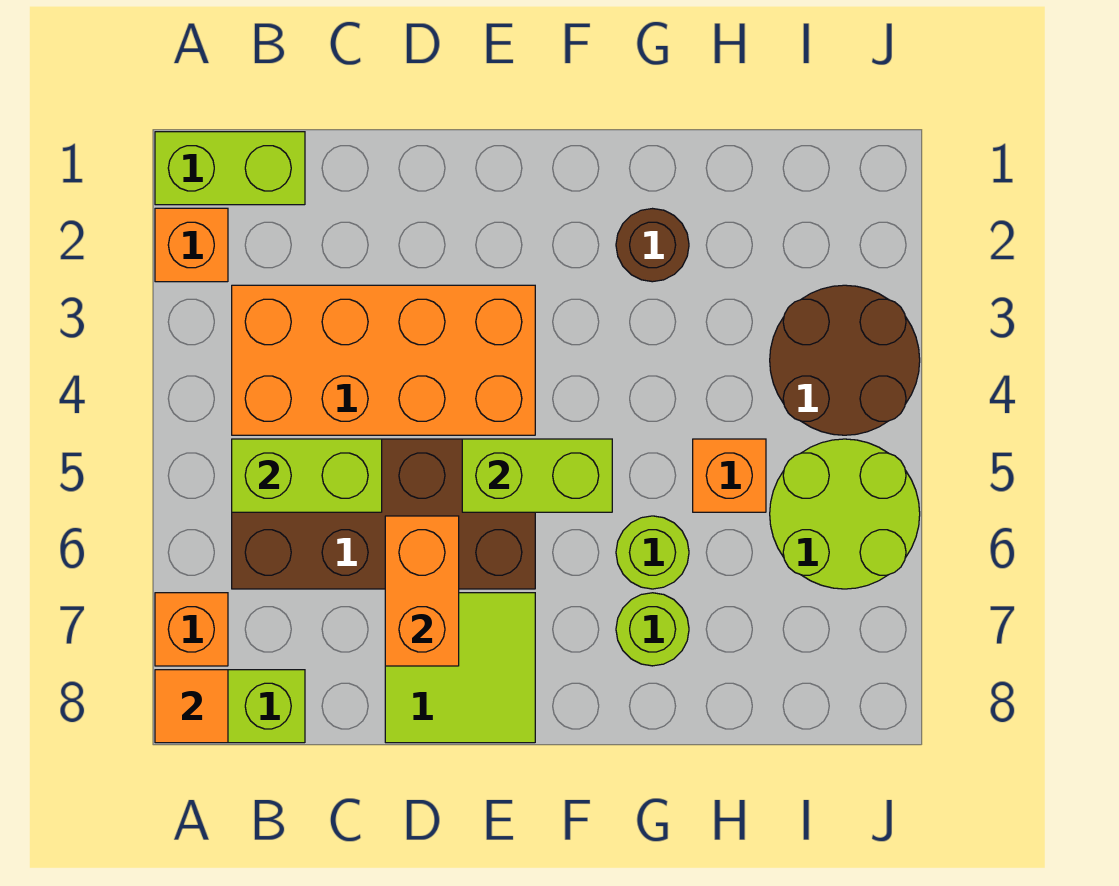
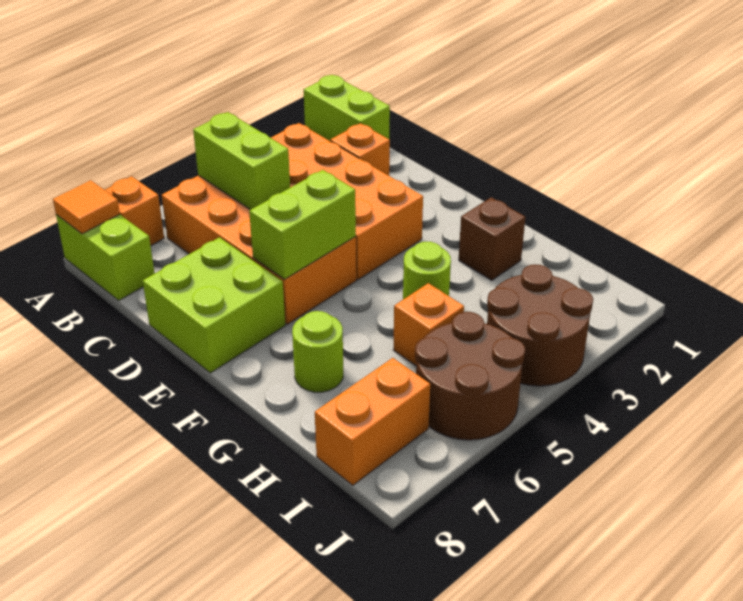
orange brick A2 level 1 -> orange brick C2 level 1
brown brick B5:E6 level 1 -> orange brick B5:E6 level 1
orange brick D6:D7 level 2 -> orange brick I7:I8 level 1
lime tile D7:E8 level 1 -> lime brick D7:E8 level 1
lime brick E5:F5 level 2 -> lime brick E5:E6 level 2
brown round brick G2 level 1 -> brown brick G2 level 1
lime round brick G6 level 1 -> lime round brick G4 level 1
lime round brick I5:J6 level 1 -> brown round brick I5:J6 level 1

